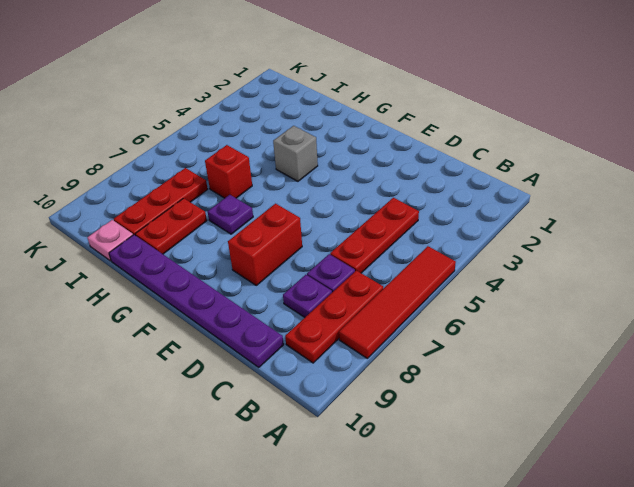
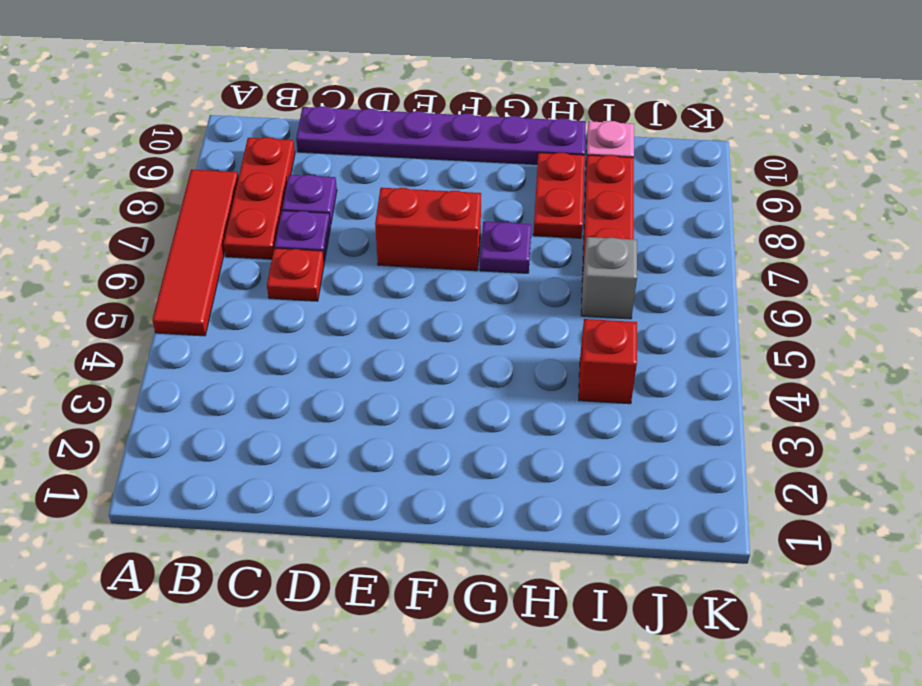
red plate C4:C6 level 1 -> red plate C6 level 1
red brick E7:E8 level 1 -> red brick E7:F7 level 1
grey brick G4 level 1 -> grey brick I6 level 1
red brick H6 level 1 -> red brick I4 level 1

